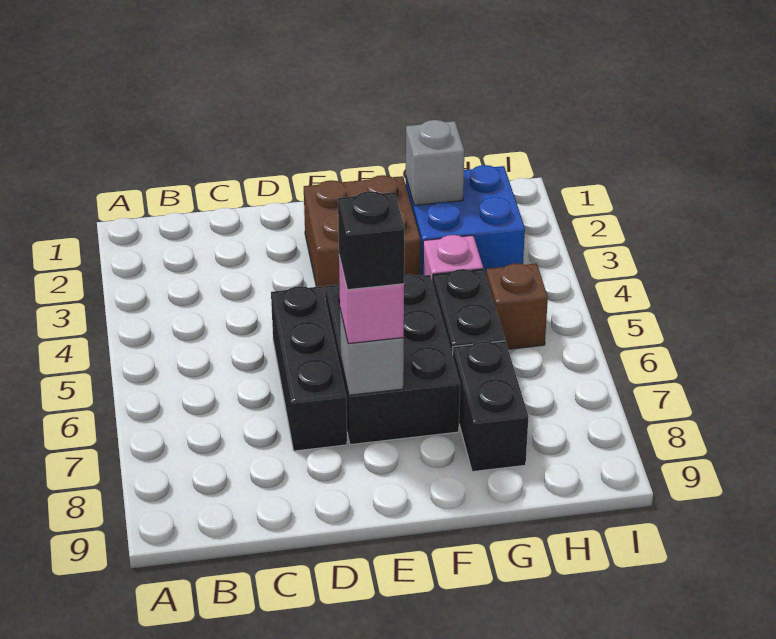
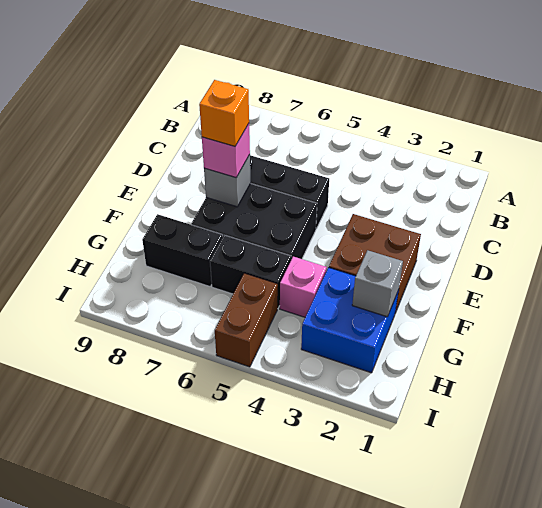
black brick E7 level 4 -> orange brick E7 level 4
brown brick H5 level 1 -> brown brick H5:I5 level 1

